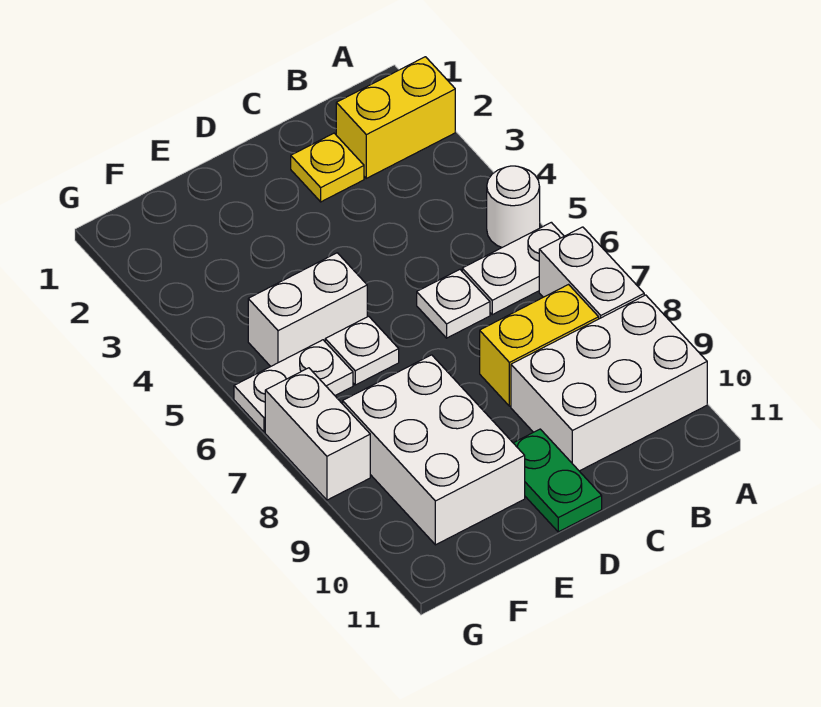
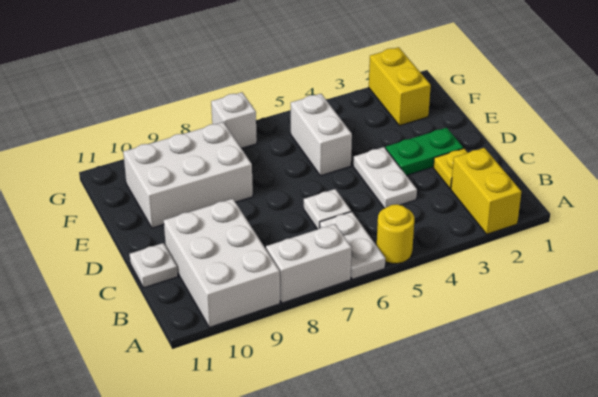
white round brick A5 level 1 -> yellow round brick A5 level 1
yellow brick B8:C8 level 1 -> yellow brick F2:G2 level 1
green plate D10:D11 level 1 -> green plate D2:D3 level 1
white plate E6 level 1 -> white plate C11 level 1
white plate F6:G6 level 1 -> white plate C4:D4 level 1
white brick G7:G8 level 1 -> white brick G7 level 1

